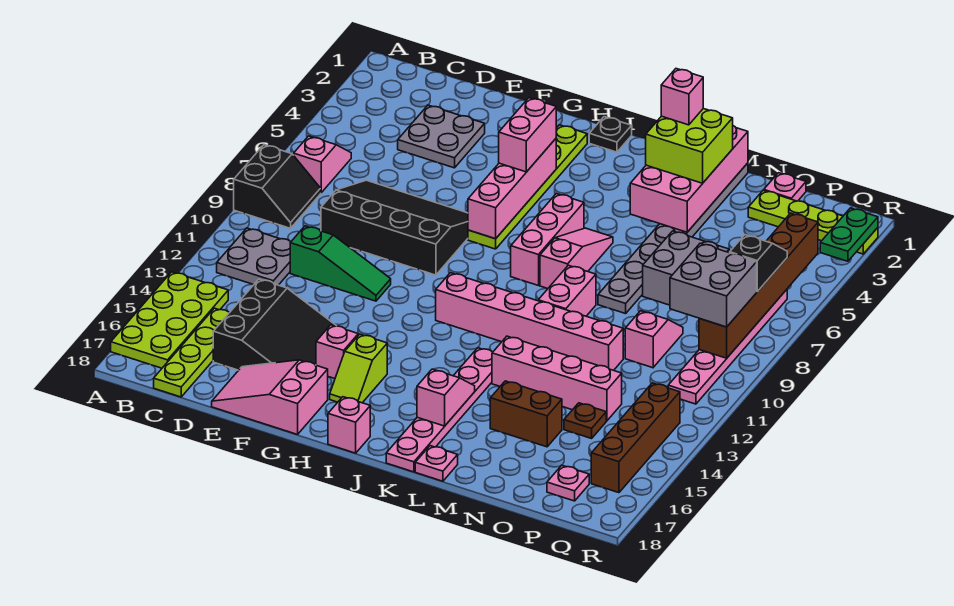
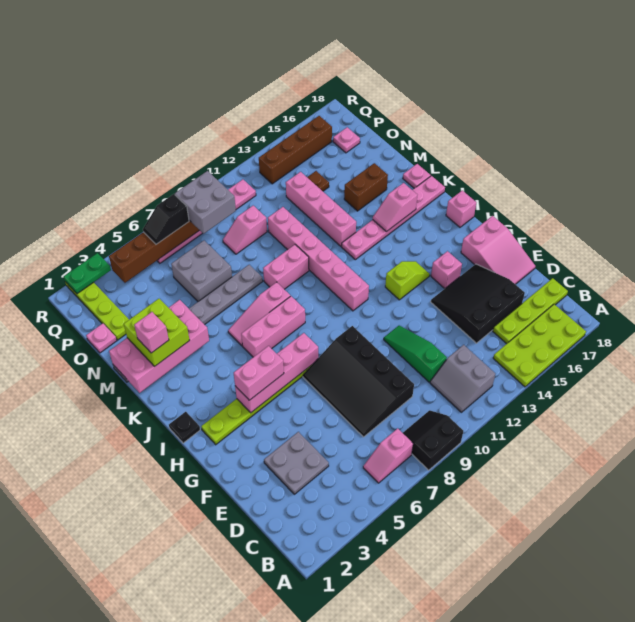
grey plate B11:C12 level 1 -> grey slope B11:C12 level 1 top 12
lime slope H15:H16 level 1 top 15 -> lime slope H13:H14 level 1 top 13
brown brick M15:N15 level 1 -> brown brick M15:M16 level 1

